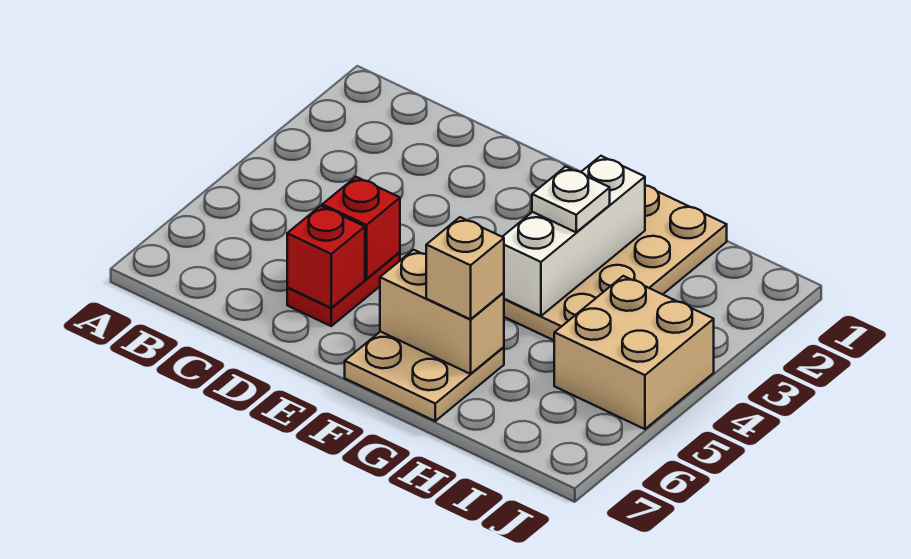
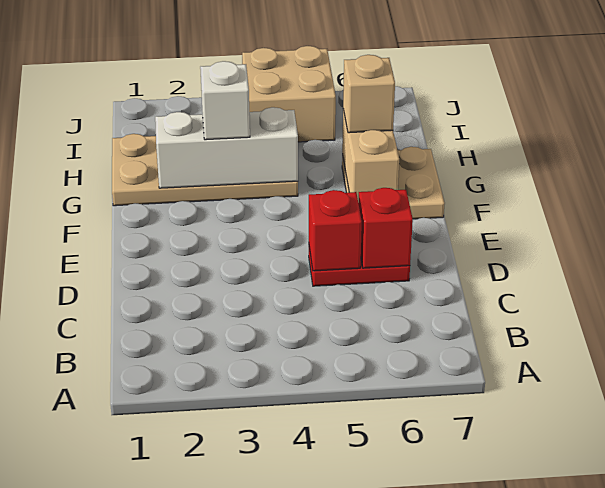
white plate G3 level 3 -> white brick G3 level 3

